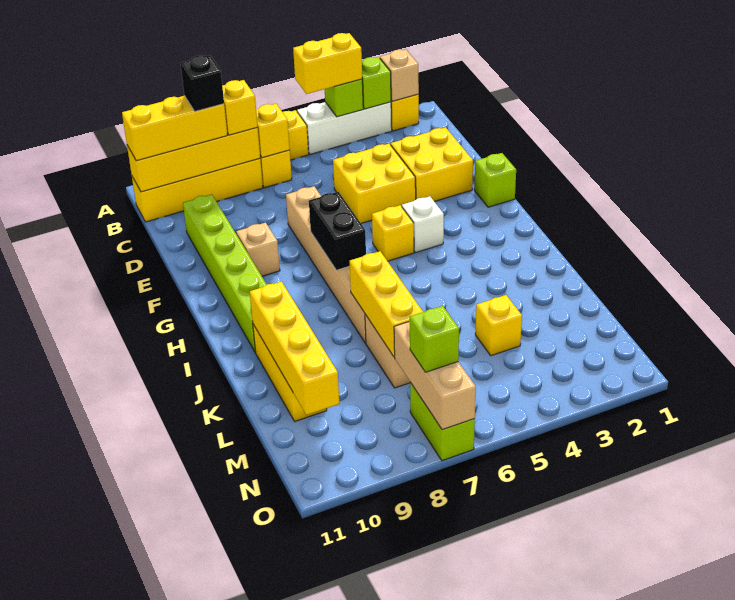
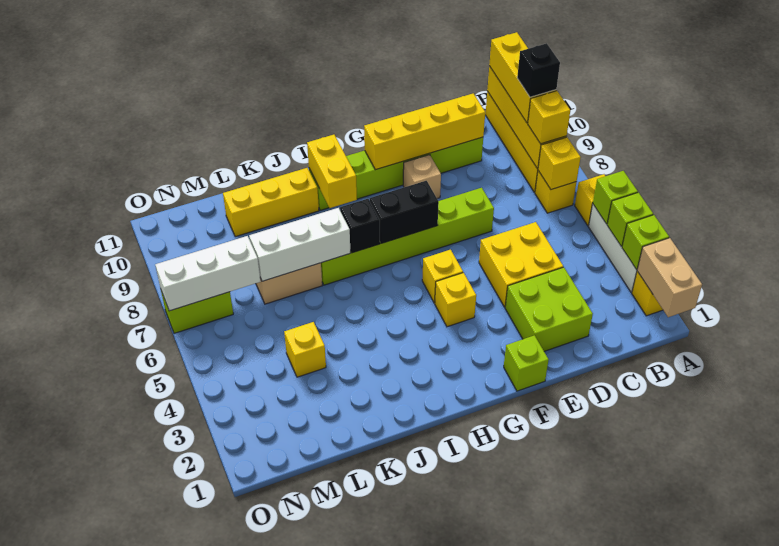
tan brick A2 level 2 -> tan brick A1:A2 level 2
yellow brick A4:A5 level 3 -> yellow brick I9:I10 level 2
yellow brick D2:E3 level 1 -> lime brick D2:E3 level 1
tan brick E7:J7 level 1 -> lime brick E7:J7 level 1
white brick G4 level 1 -> yellow brick G4 level 1
none -> black brick I7 level 2
yellow brick J7:L7 level 2 -> white brick J7:L7 level 2
yellow brick J10:M10 level 2 -> yellow brick D10:G10 level 2
tan brick M7:O7 level 2 -> white brick M7:O7 level 2
lime brick N7 level 3 -> lime brick A5 level 2

